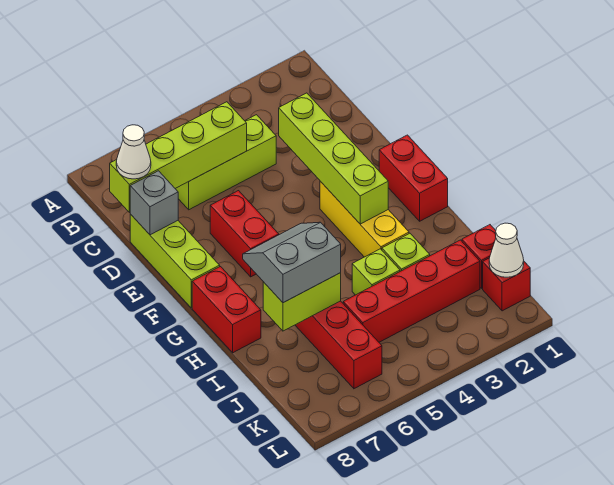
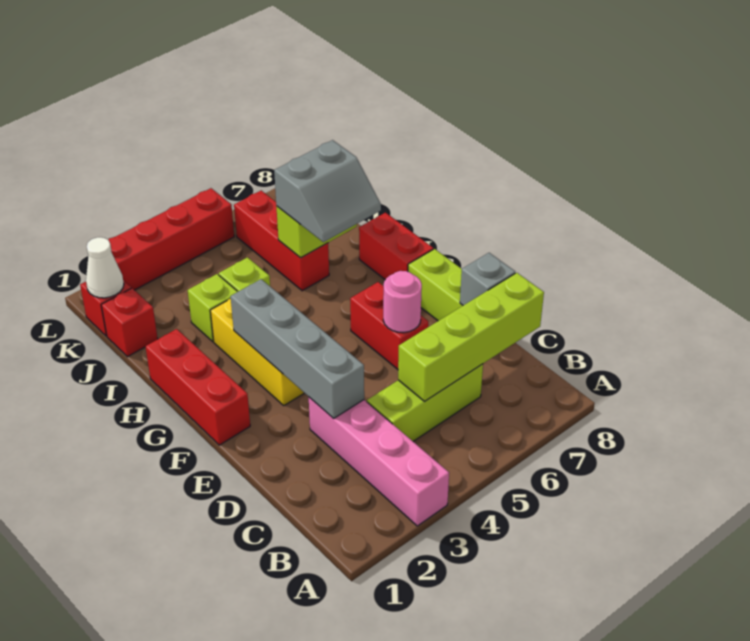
none -> pink brick A3:D3 level 1
white cone C8 level 3 -> none
lime brick D3:G3 level 2 -> grey brick D3:G3 level 2
none -> pink round brick E6 level 2
red brick F1:G1 level 1 -> red brick F1:H1 level 1
red brick J2:J5 level 1 -> red brick L2:L5 level 1

